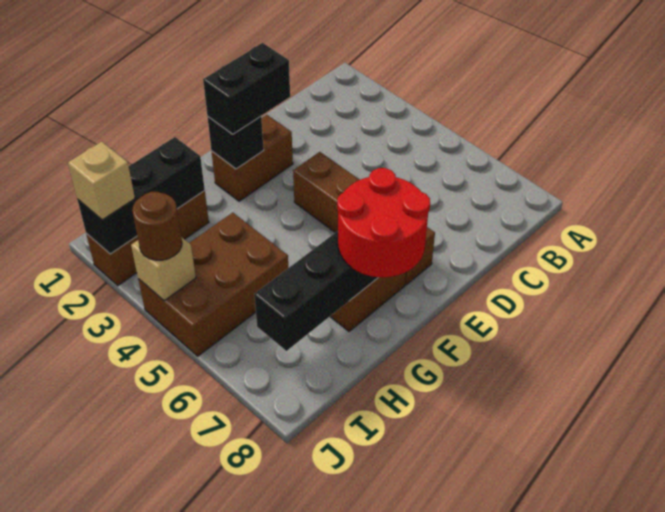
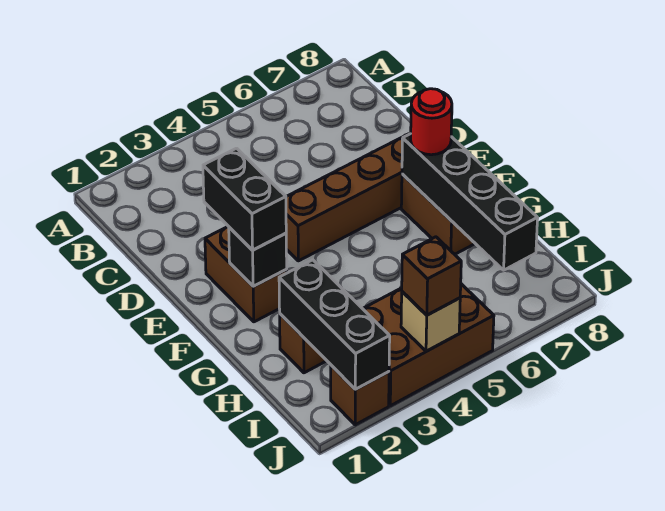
red round brick F7:G8 level 3 -> red round brick F7 level 3
brown brick H4:J5 level 1 -> brown brick I3:J5 level 1
tan brick J2 level 3 -> none
brown round brick J4 level 3 -> brown brick J4 level 3

